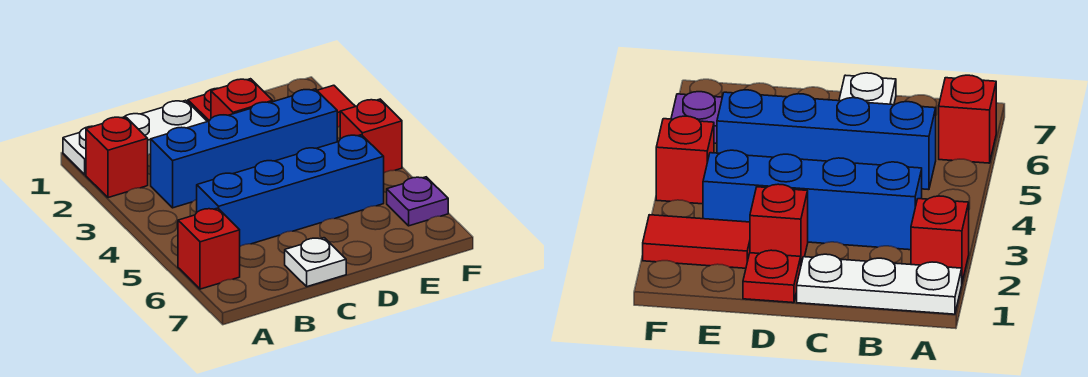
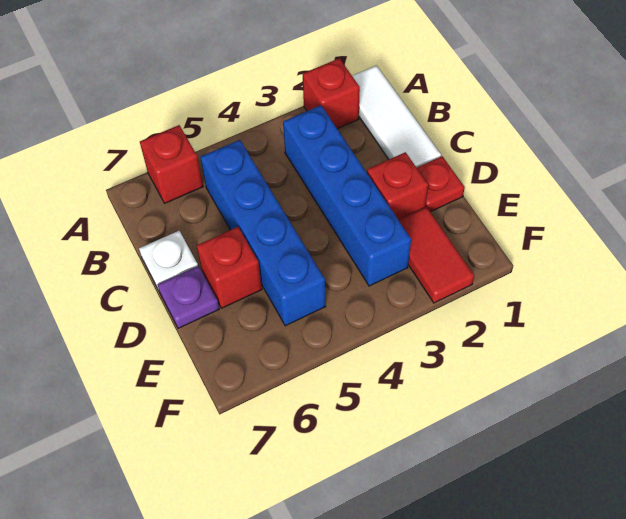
white plate A1:C1 level 1 -> white tile A1:C1 level 1
red brick F4 level 1 -> red brick D6 level 1
purple plate F6 level 1 -> purple plate D7 level 1

